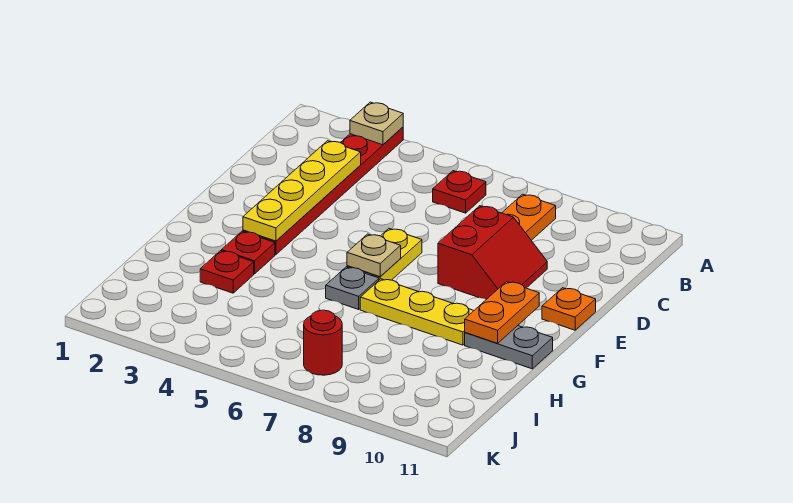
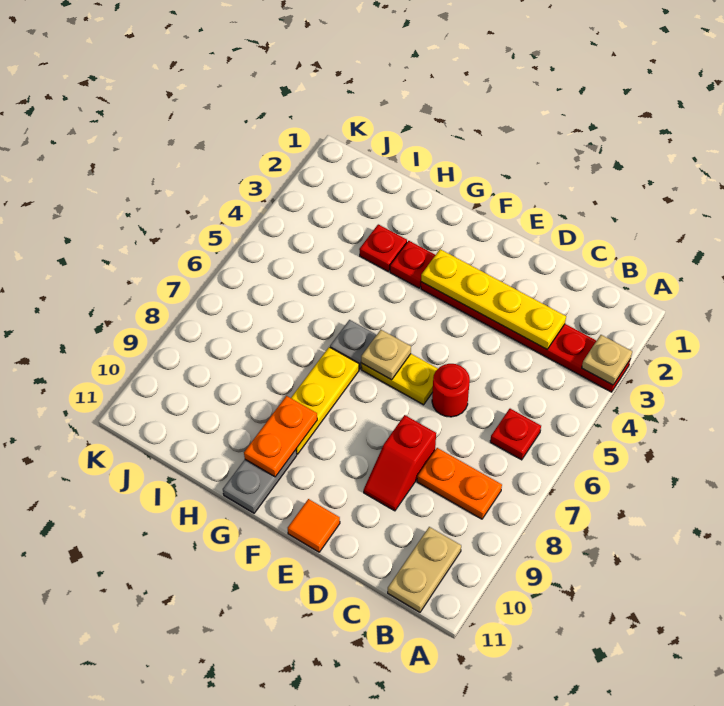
none -> tan plate B10:B11 level 1
red slope D8:E9 level 1 top 8 -> red slope D8:D9 level 1 top 8
orange plate E11 level 1 -> orange tile E11 level 1
orange plate F10:G10 level 2 -> orange plate G9:G10 level 2
red round brick J7 level 1 -> red round brick D6 level 1

